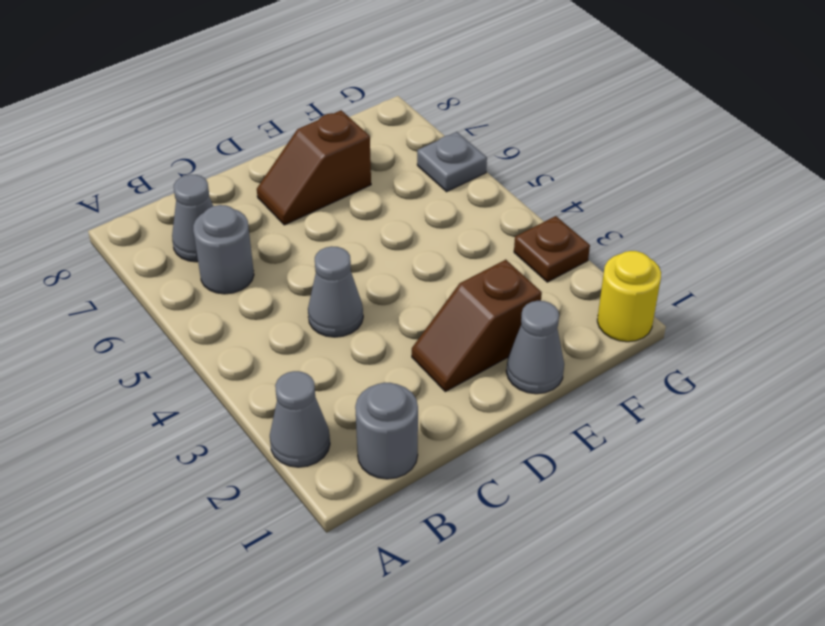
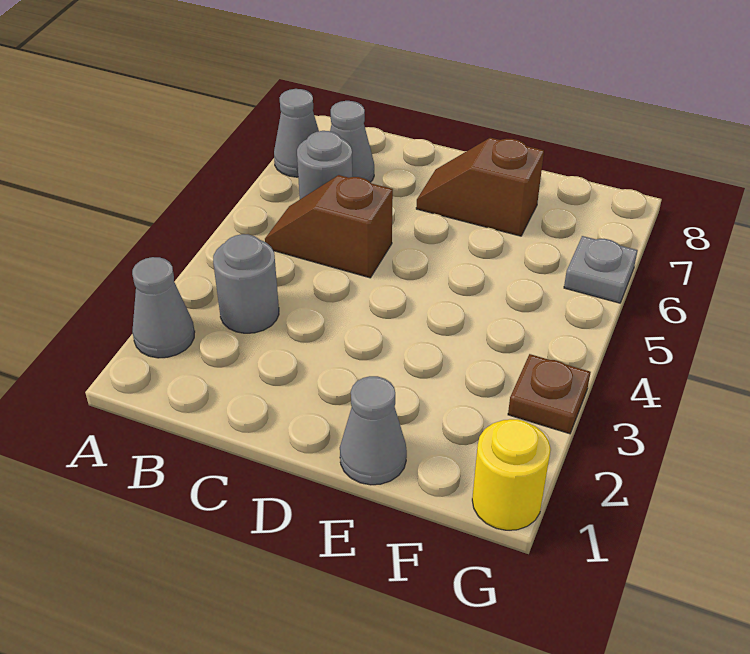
grey round brick B1 level 1 -> grey round brick B3 level 1
grey cone C4 level 1 -> grey cone A7 level 1
brown slope D2:E2 level 1 top E -> brown slope B5:C5 level 1 top C

